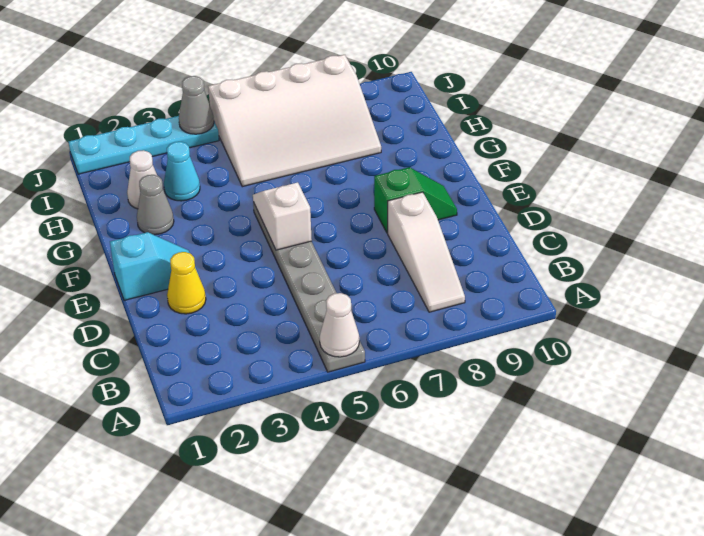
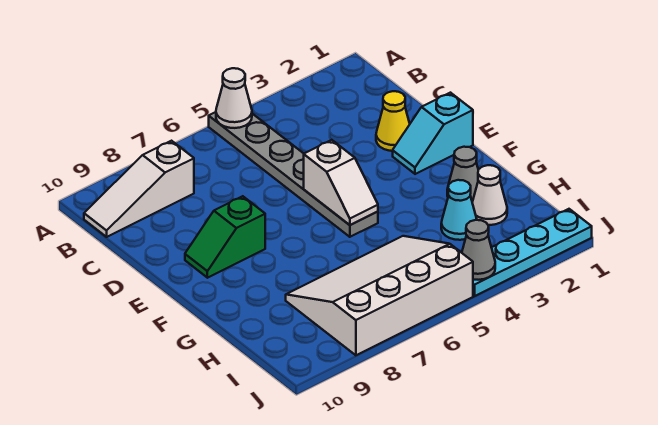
white slope B8:D8 level 1 top D -> white slope B8:B10 level 1 top 8

